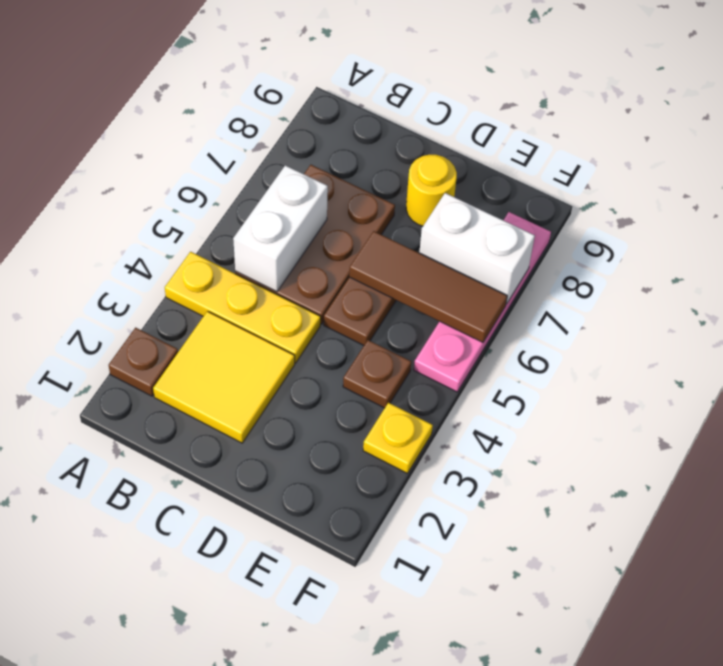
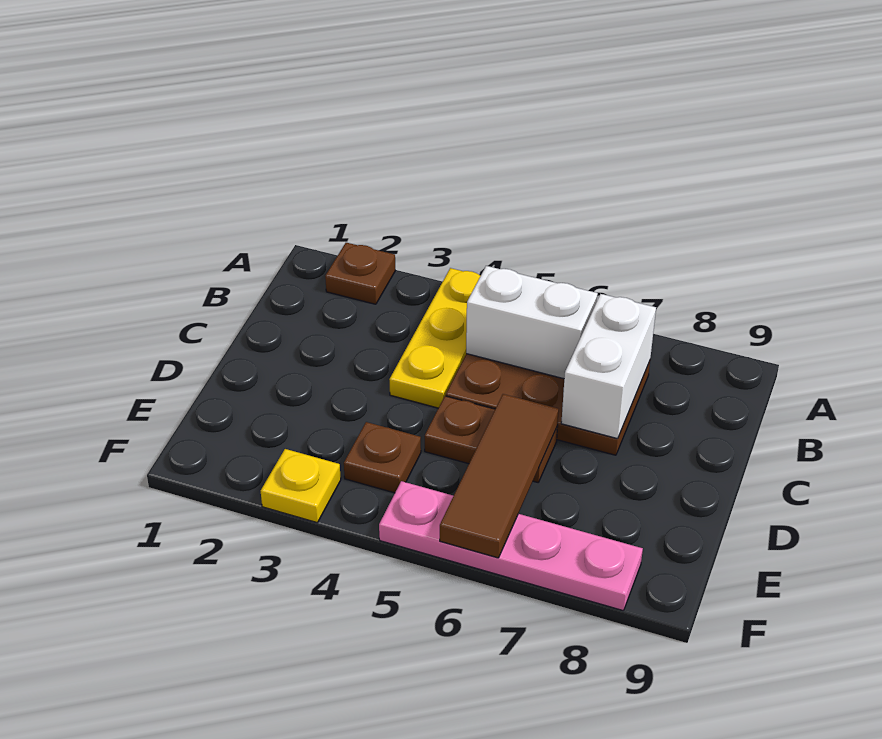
yellow tile B2:C3 level 1 -> none
yellow round brick D8 level 1 -> none
white brick E7:F7 level 2 -> white brick B7:C7 level 2

